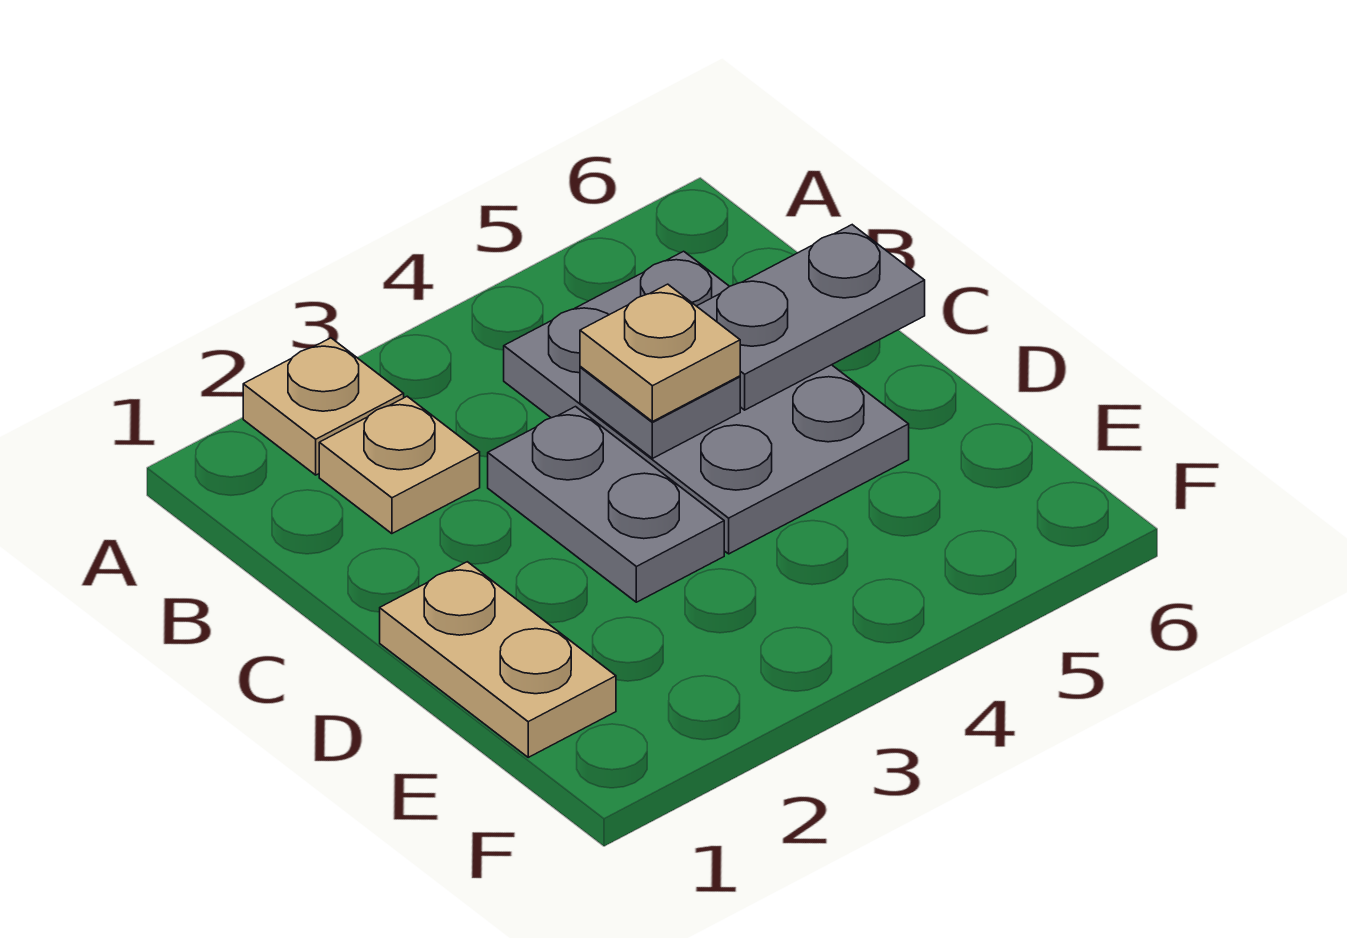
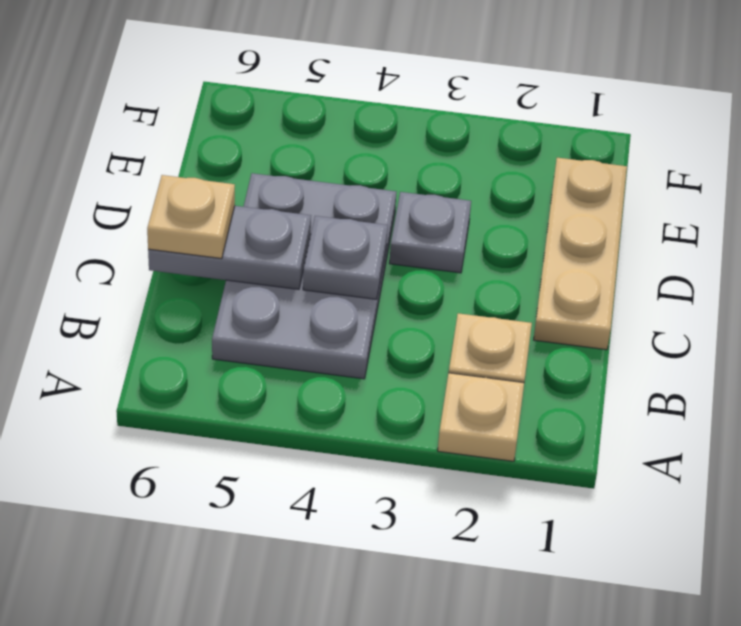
grey plate C3:D3 level 1 -> grey plate D3 level 1
tan plate C4 level 3 -> tan plate C6 level 3
tan plate D1:E1 level 1 -> tan plate C1:E1 level 1

